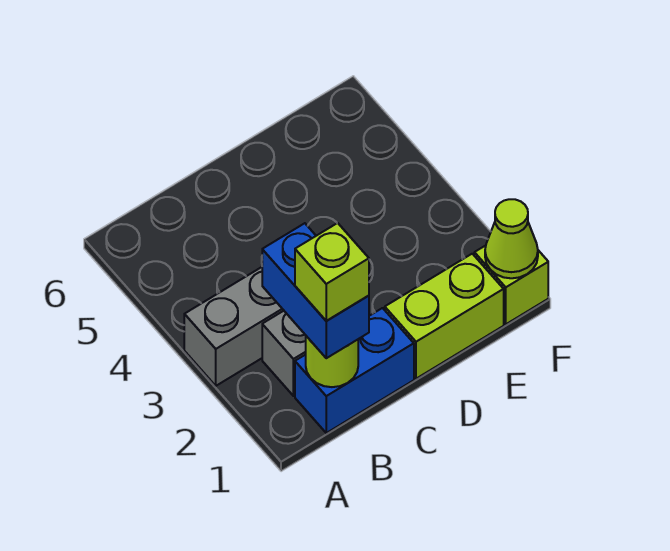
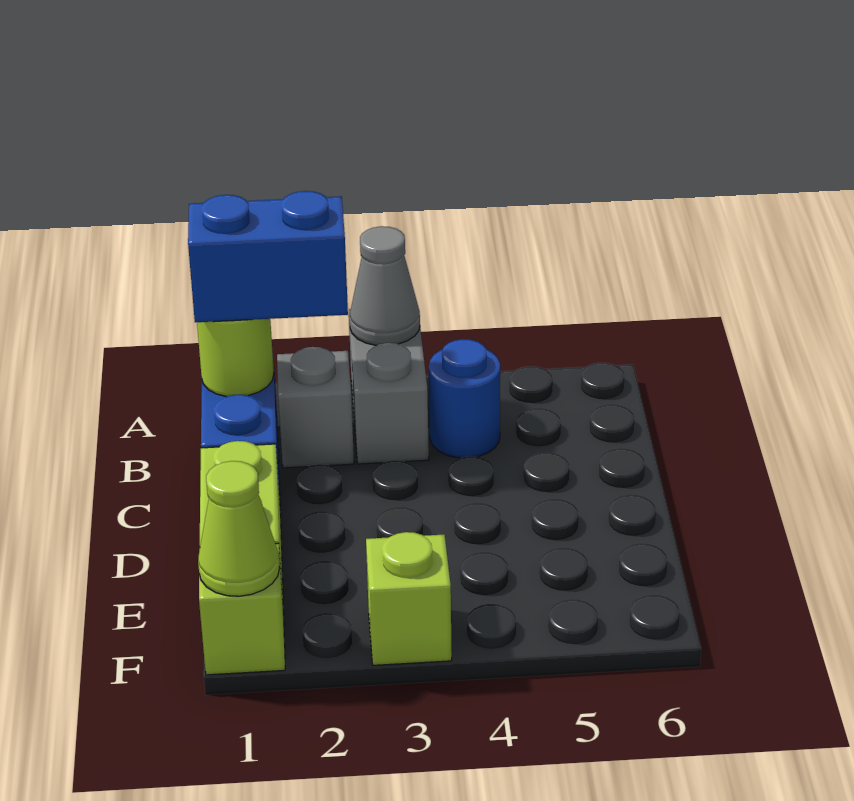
none -> grey cone A3 level 2
lime brick B1 level 4 -> lime brick F3 level 1
none -> blue round brick B4 level 1

